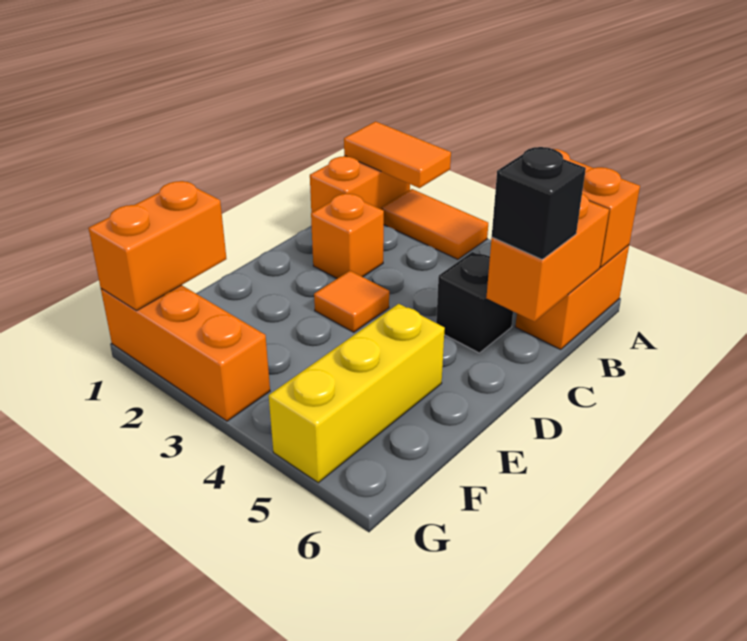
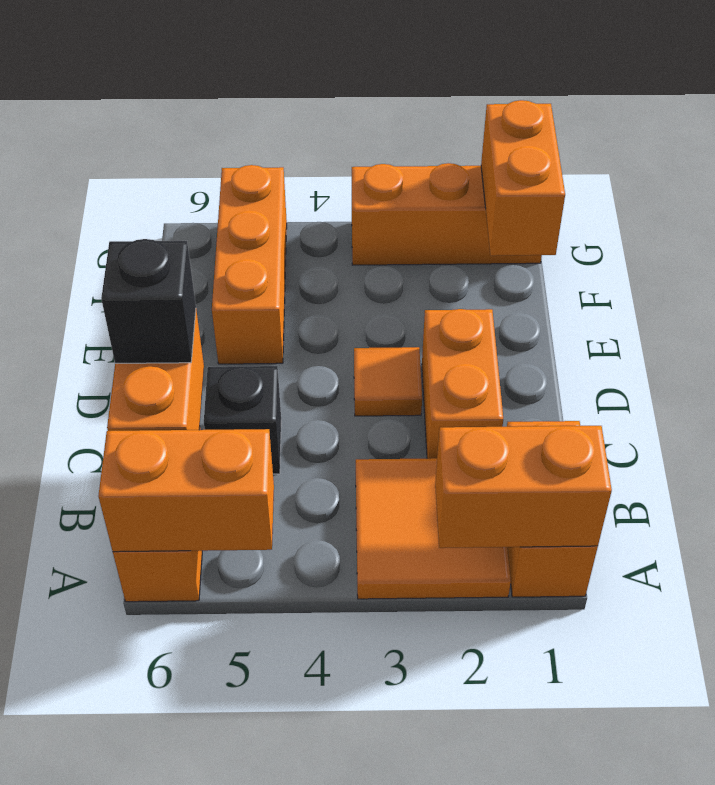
orange tile A1:A2 level 2 -> orange brick A1:A2 level 2
orange tile A2:A3 level 1 -> orange tile A2:B3 level 1
orange brick C2 level 1 -> orange brick C2:D2 level 1
yellow brick E5:G5 level 1 -> orange brick E5:G5 level 1

